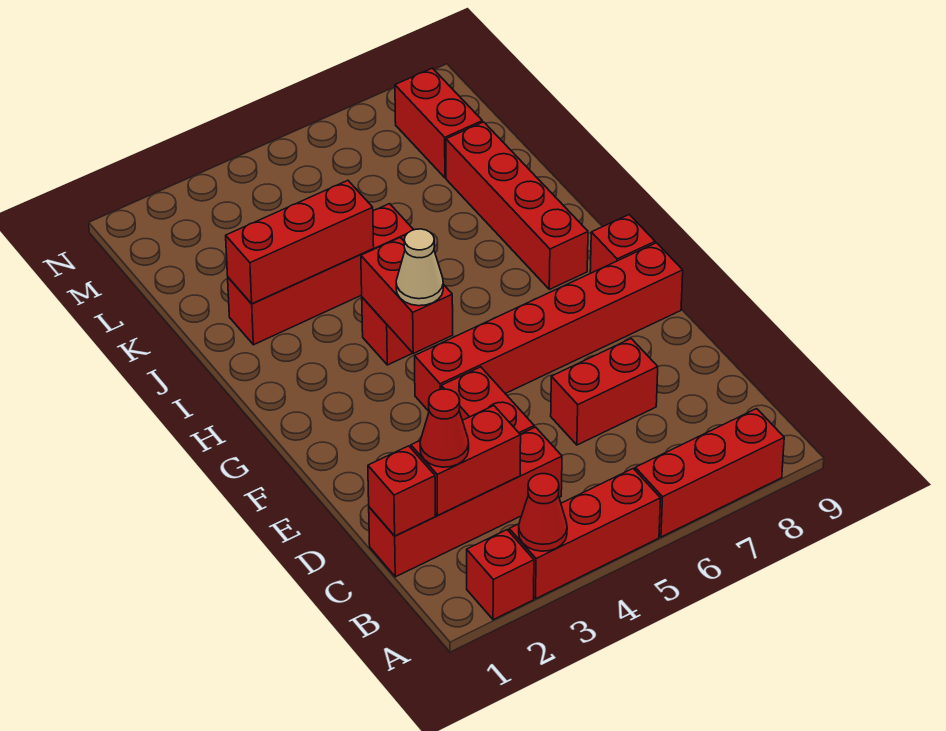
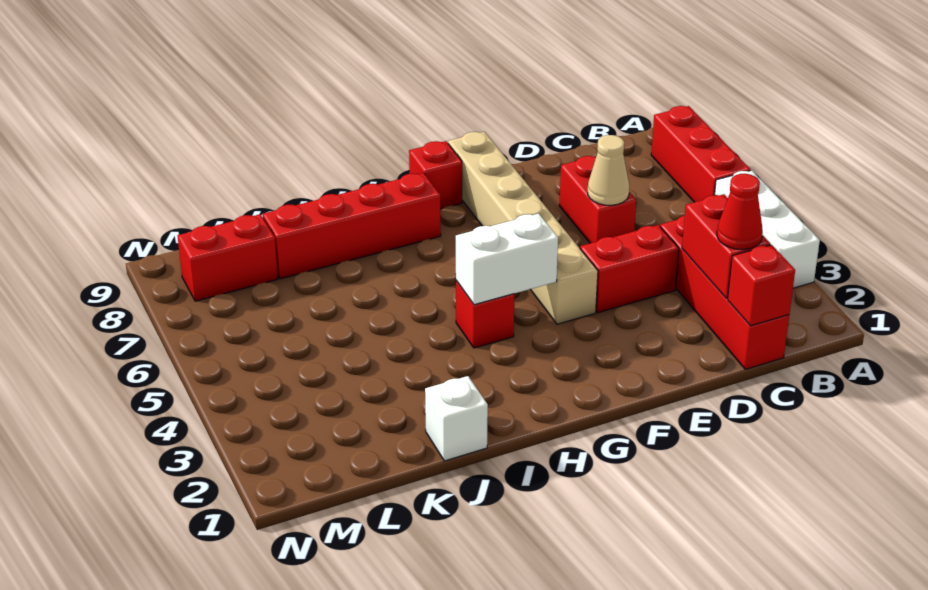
red brick A2 level 1 -> none
red brick A3:A5 level 1 -> white brick A3:A5 level 1
red cone A3 level 2 -> none
red brick F4:F9 level 1 -> tan brick F4:F9 level 1
red brick G4:H4 level 2 -> white brick G4:H4 level 2
tan cone G4 level 3 -> tan cone D6 level 2
none -> white brick J1 level 1
red brick J2:J5 level 1 -> none
red brick J2:J4 level 2 -> none

